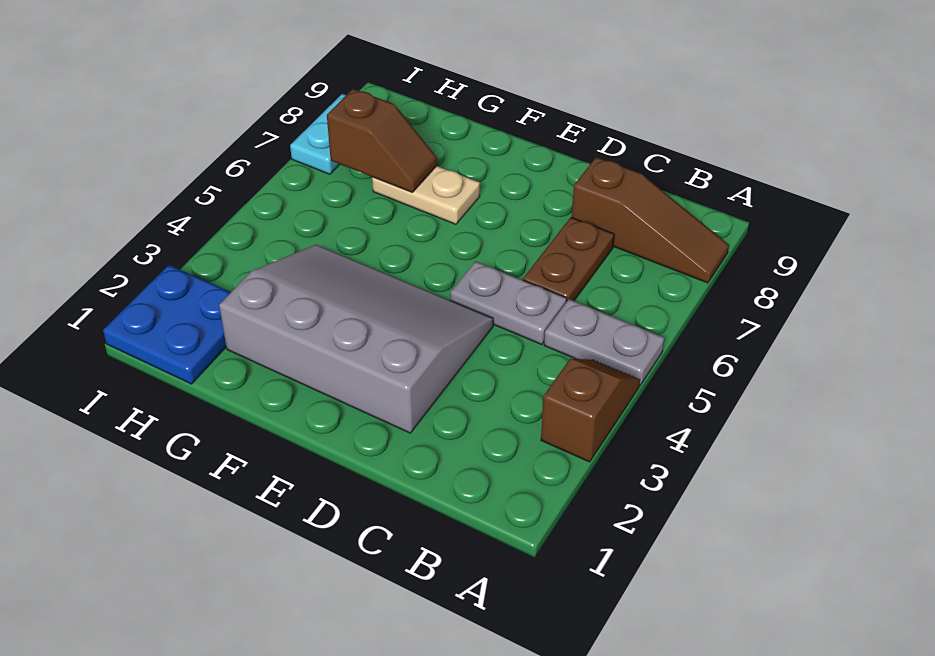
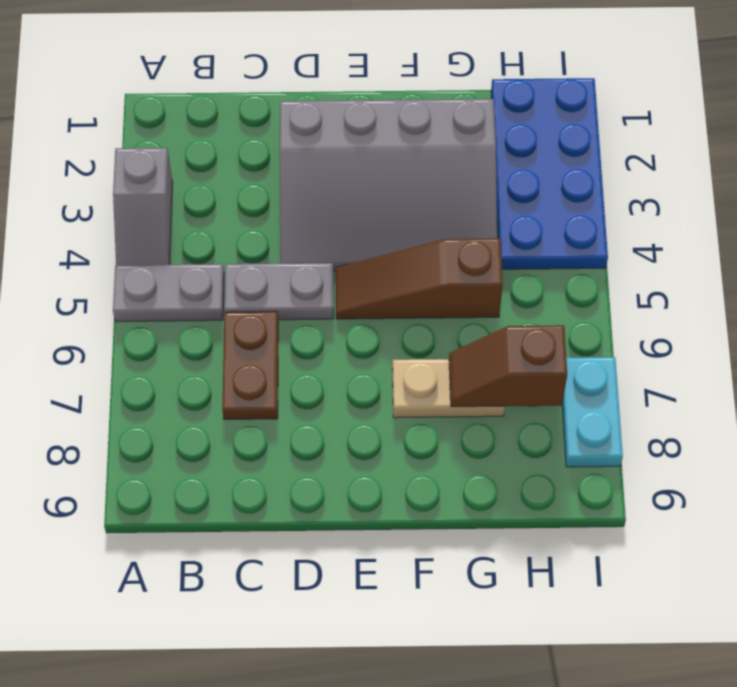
brown slope A3:A4 level 1 top 3 -> grey slope A3:A4 level 1 top 3
brown slope A8:C8 level 1 top C -> brown slope E5:G5 level 1 top G
blue plate H1:I2 level 1 -> blue plate H1:I4 level 1

